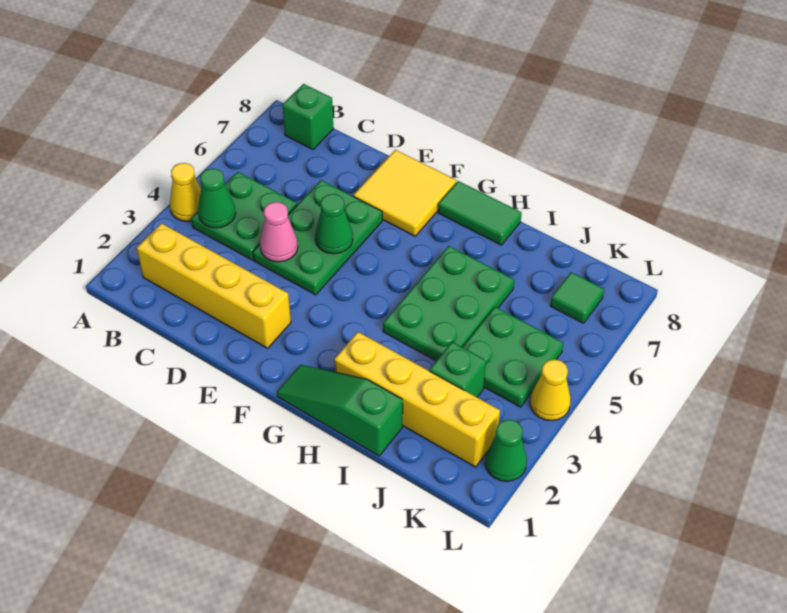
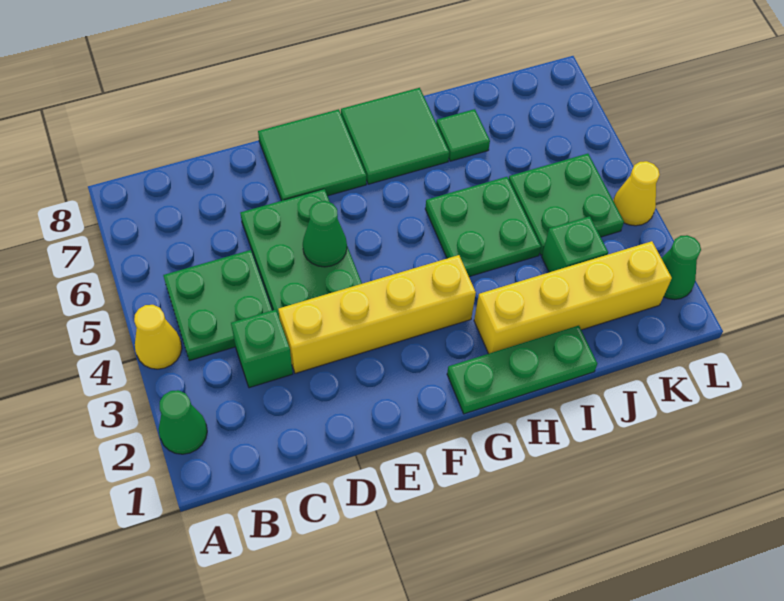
yellow brick B2:E2 level 1 -> yellow brick D3:G3 level 1
green cone B4 level 2 -> green cone A2 level 1
green brick B8 level 1 -> green brick C3 level 1
pink cone D4 level 2 -> none
yellow tile E7:F8 level 1 -> green tile E7:F8 level 1
green slope G1:I1 level 1 top I -> green plate G1:I1 level 1
green tile G8:H8 level 1 -> green tile G7:H8 level 1
green plate H4:I6 level 1 -> green plate H4:I5 level 1
green tile K7 level 1 -> green tile I7 level 1

